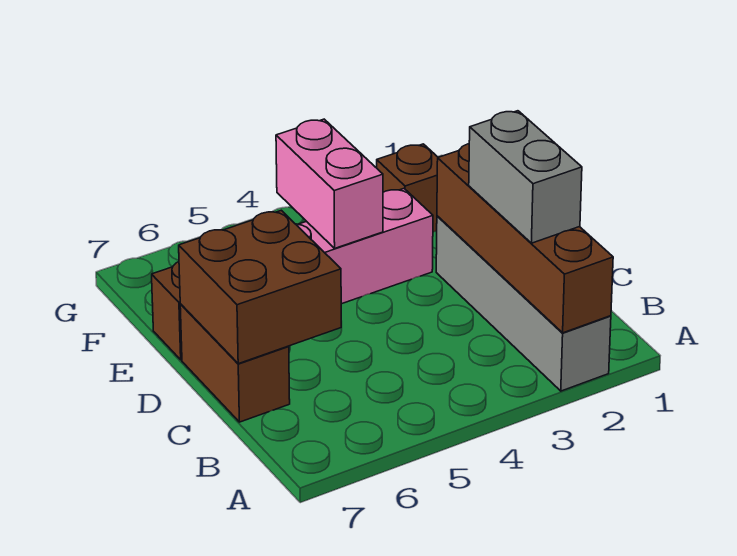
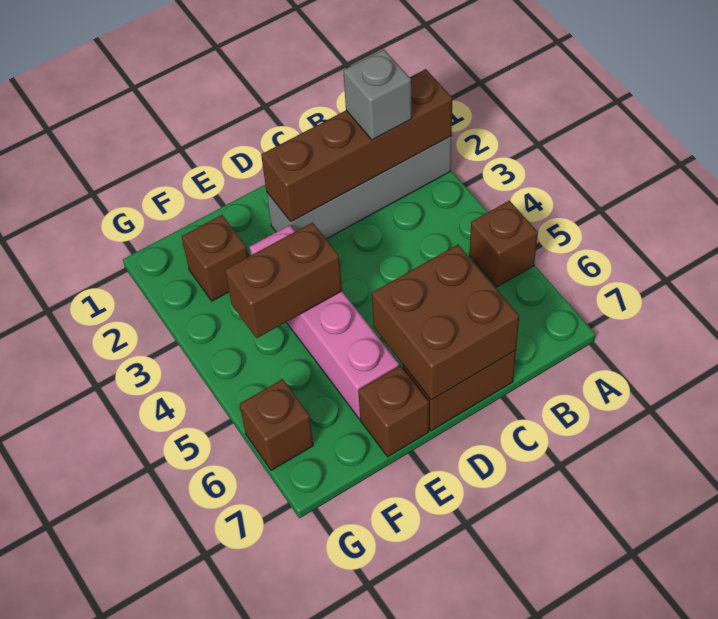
none -> brown brick A5 level 1
grey brick B2:C2 level 3 -> grey brick B2 level 3
pink brick E4:F4 level 2 -> brown brick E4:F4 level 2
none -> brown brick G6 level 1

